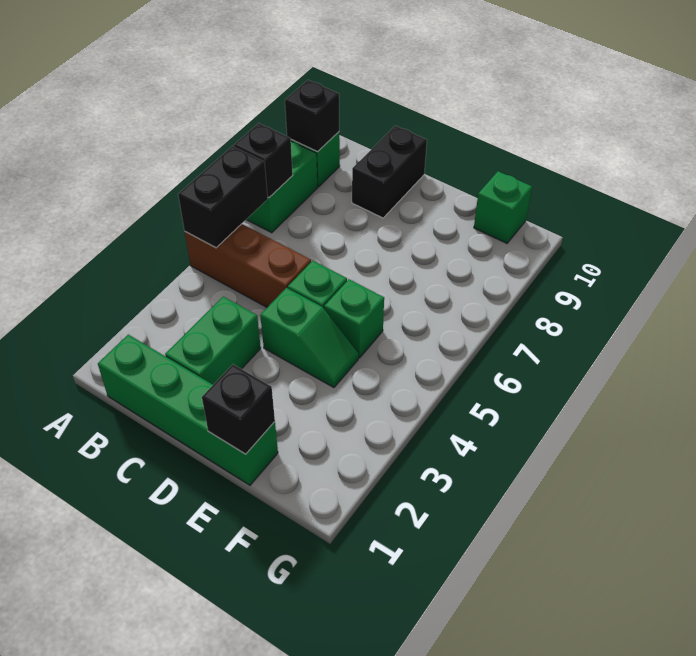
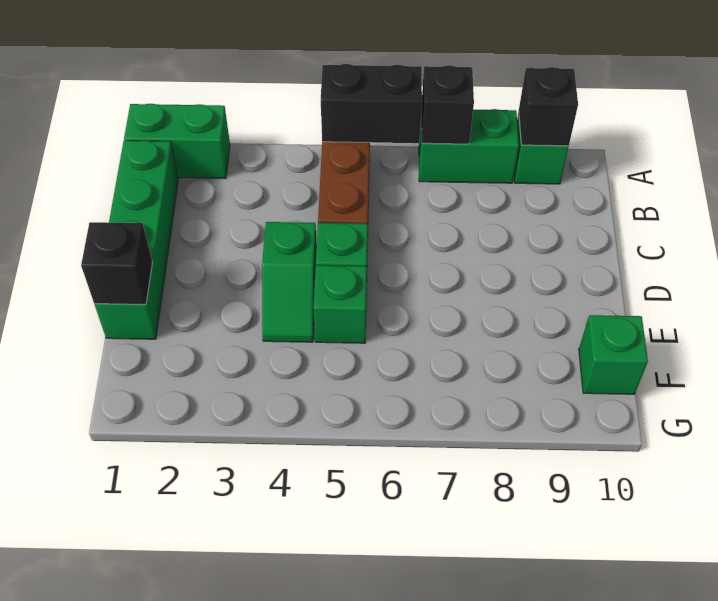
green brick C2:C3 level 1 -> green brick A1:A2 level 1
black brick C9:C10 level 1 -> none

